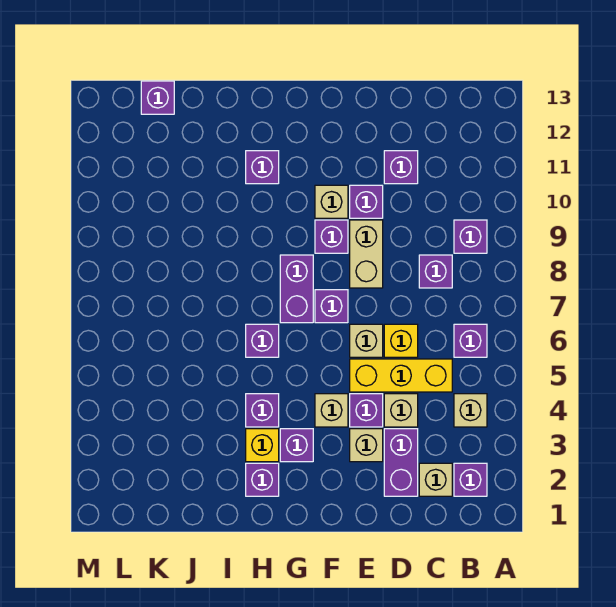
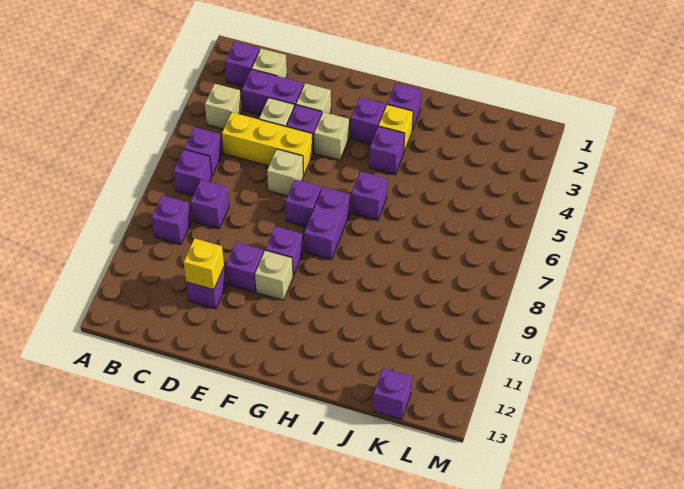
purple brick D2:D3 level 1 -> purple brick C3:D3 level 1
yellow brick D6 level 1 -> yellow brick D11 level 2
tan brick E8:E9 level 1 -> none
purple brick H11 level 1 -> purple brick B7 level 1

